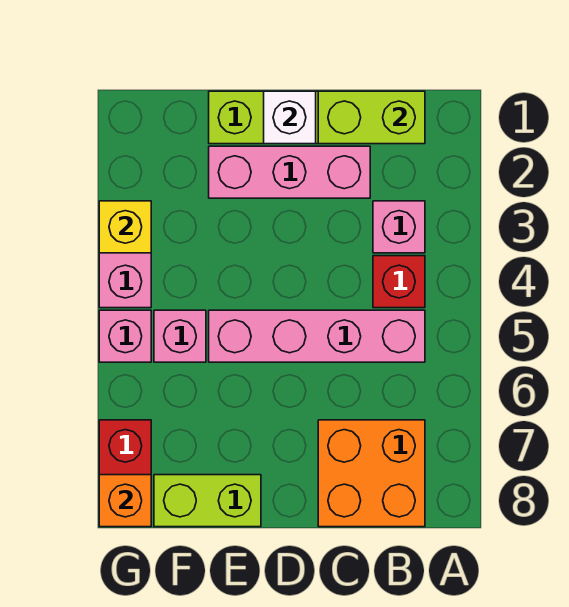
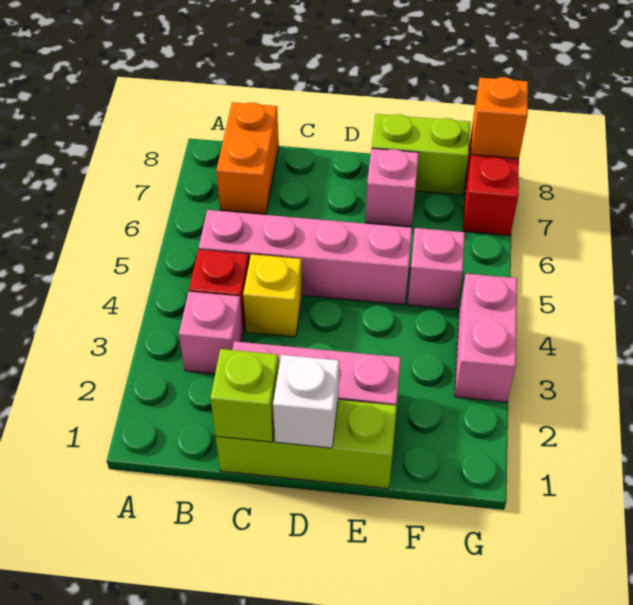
lime brick B1:C1 level 2 -> lime brick C1 level 2
orange brick B7:C8 level 1 -> orange brick B7:B8 level 1
yellow brick G3 level 2 -> yellow brick C4 level 1
pink brick G5 level 1 -> pink brick E7 level 1

